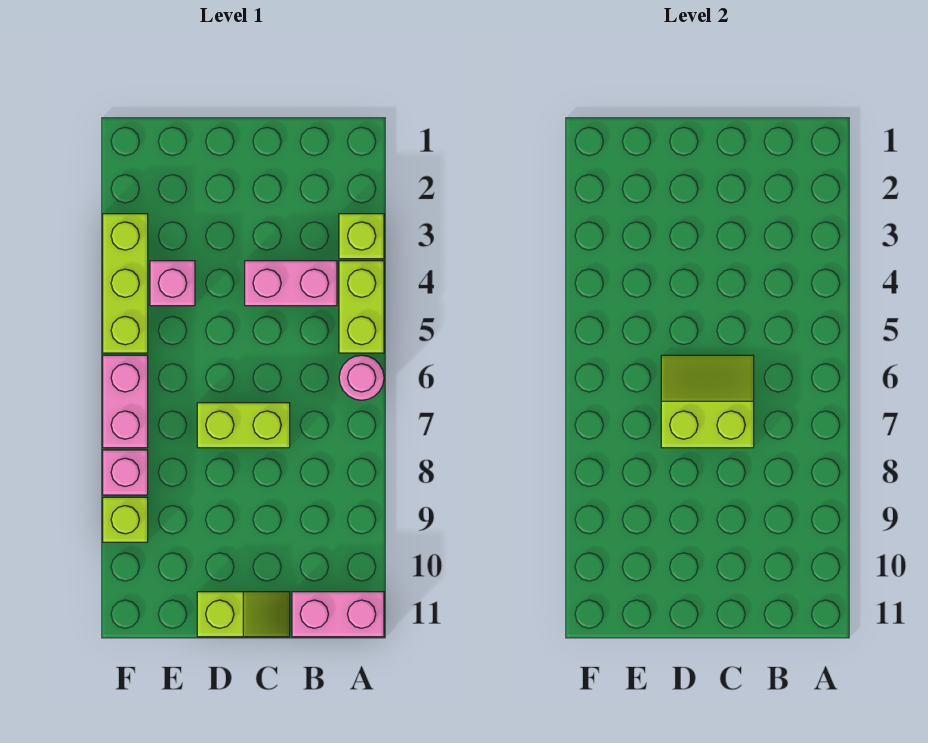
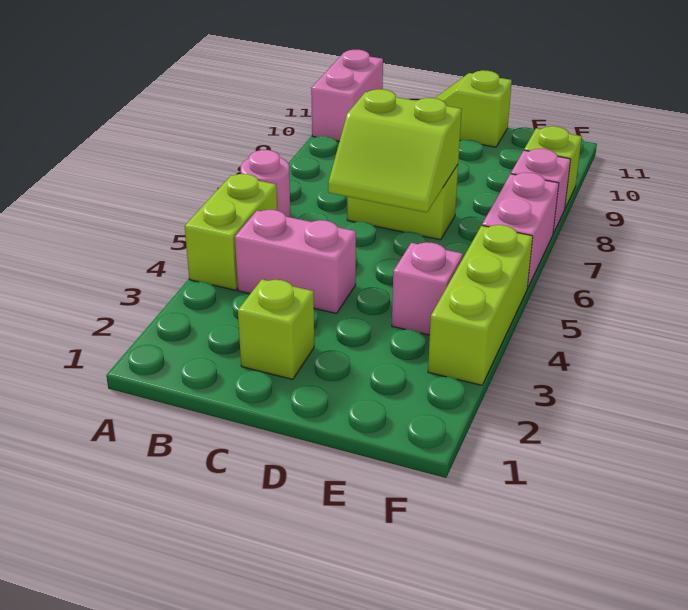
lime brick A3 level 1 -> lime brick C2 level 1
pink brick A11:B11 level 1 -> pink brick A10:A11 level 1

